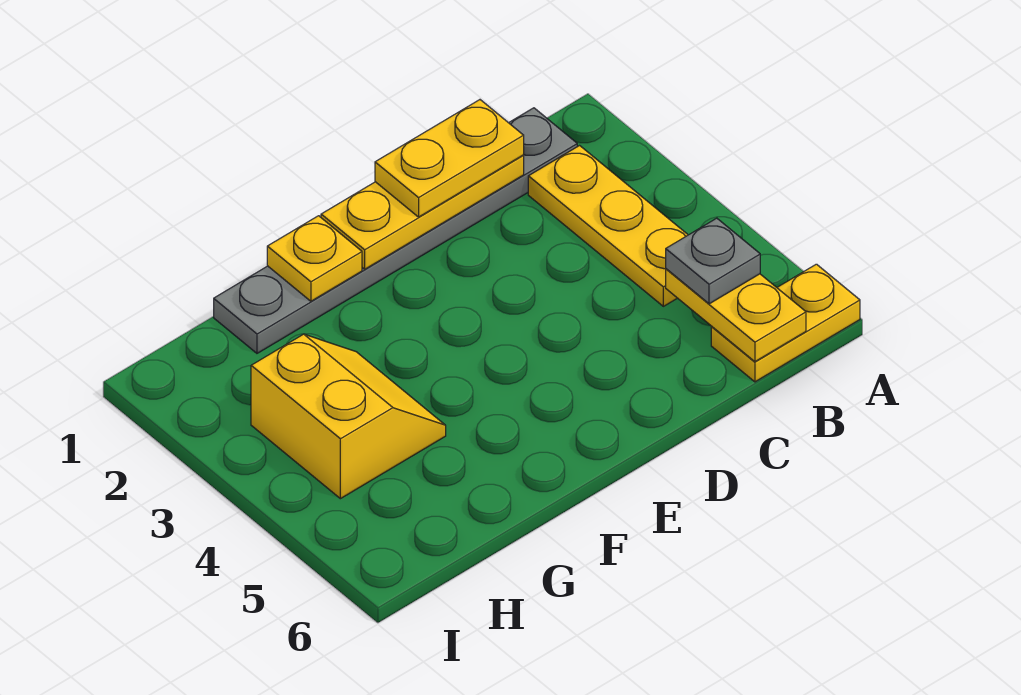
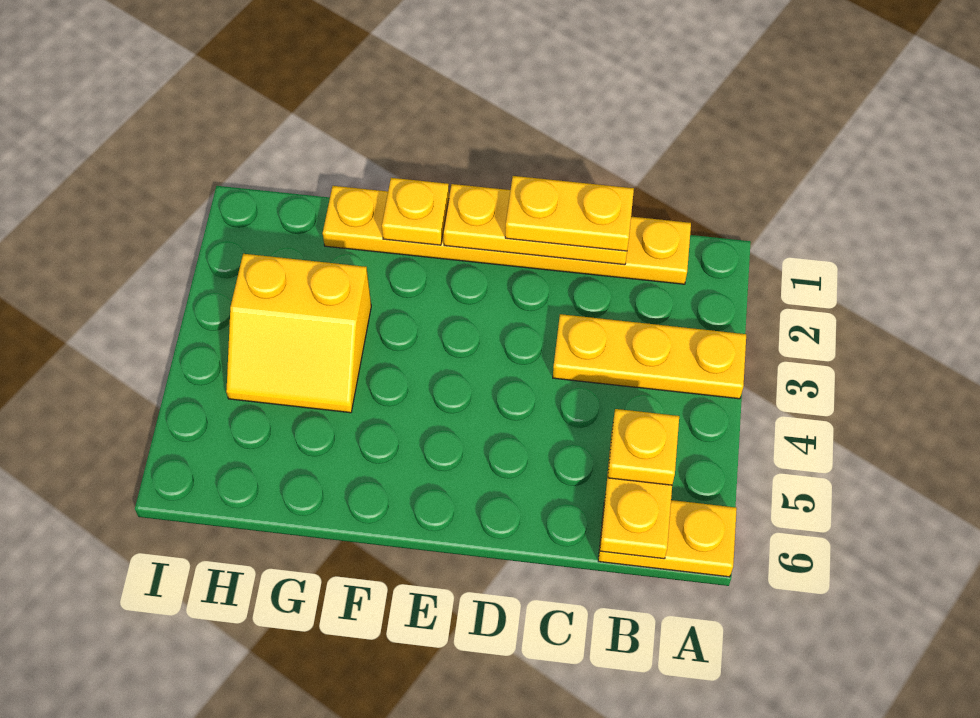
grey plate B1:G1 level 1 -> yellow plate B1:G1 level 1
yellow plate B2:B4 level 1 -> yellow plate A3:C3 level 1
grey plate B5 level 3 -> yellow plate B5 level 3
yellow slope G3:H4 level 1 top H -> yellow slope G3:H4 level 1 top 3

